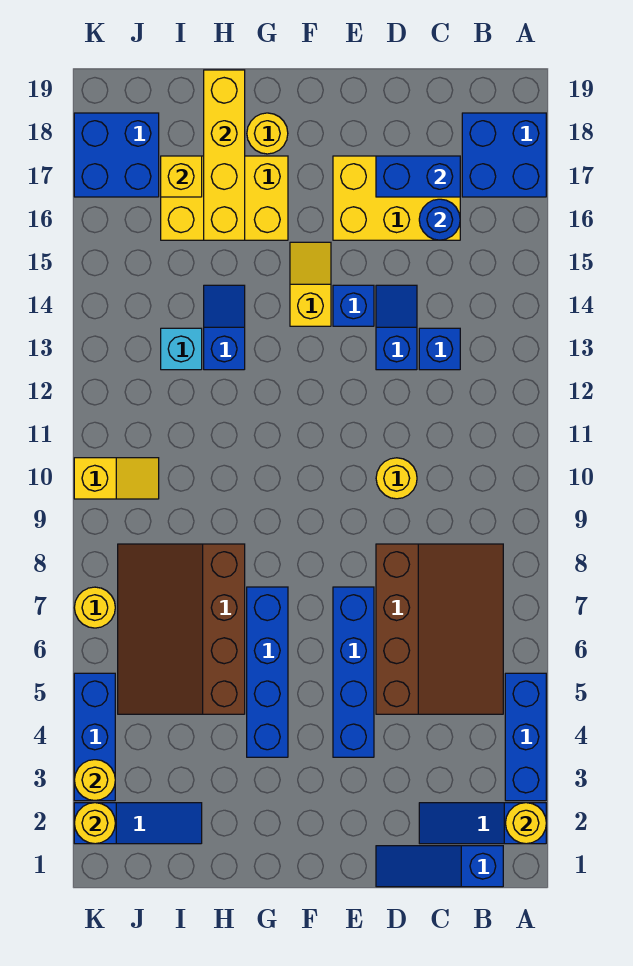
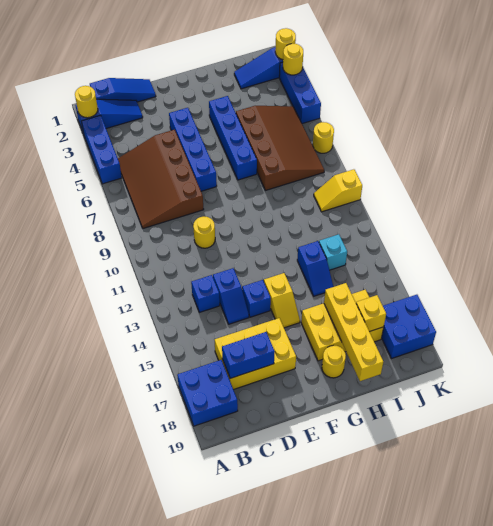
blue round brick C16 level 2 -> none

